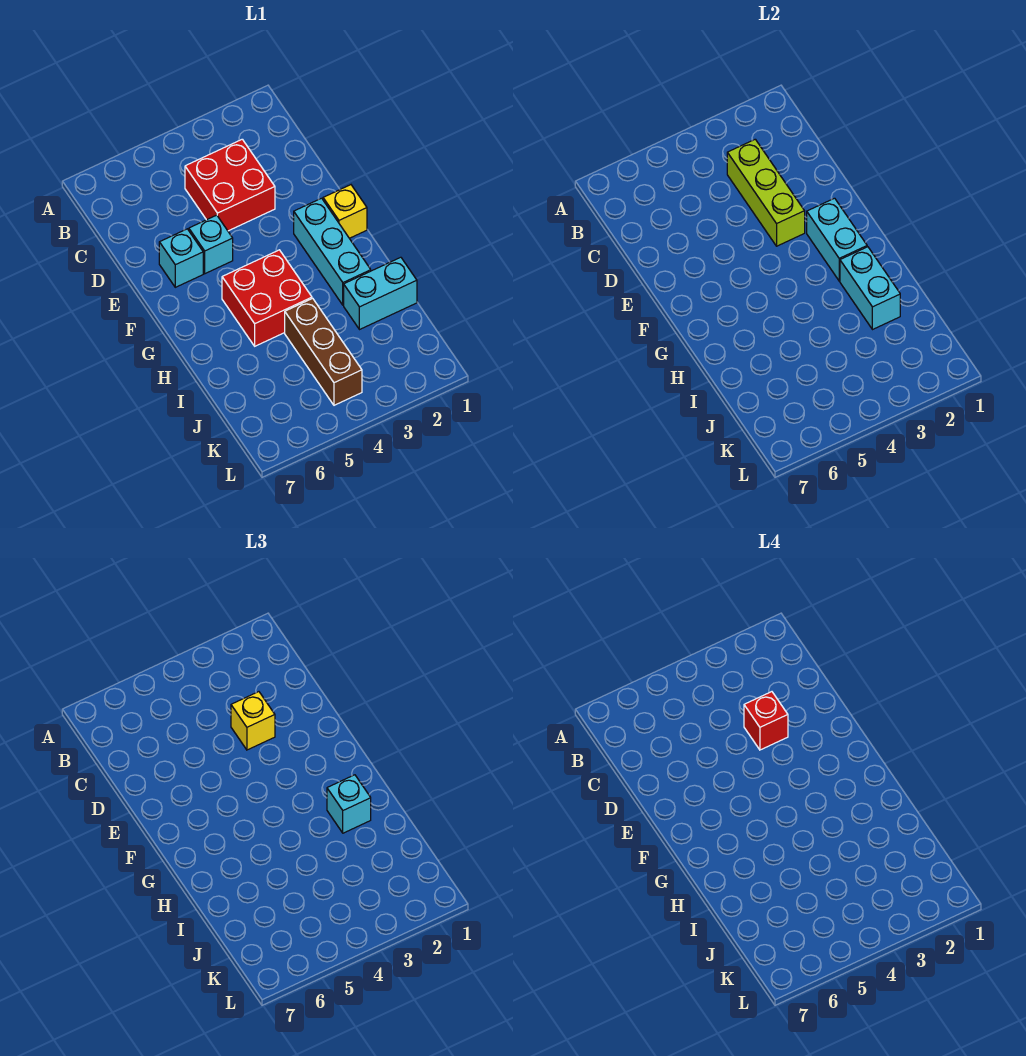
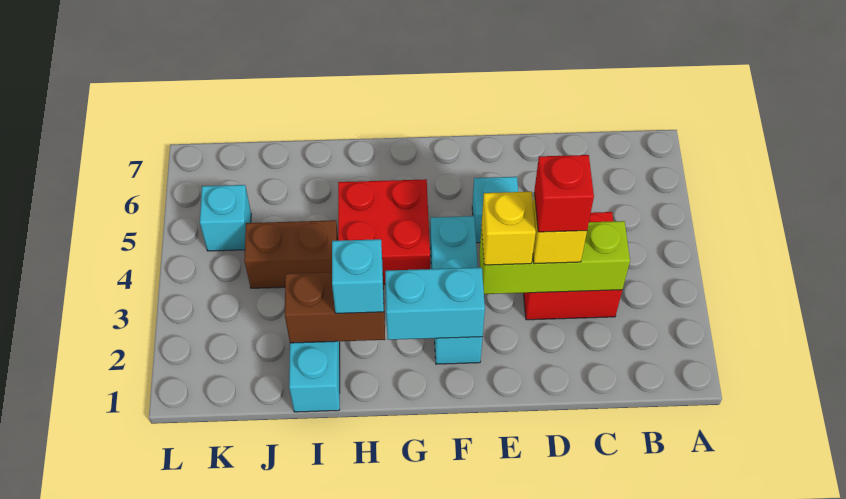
cyan brick E6 level 1 -> cyan brick K5 level 1
yellow brick F1 level 1 -> yellow brick E3 level 3
cyan brick F2:H2 level 1 -> cyan brick F2:F4 level 1
cyan brick H2:I2 level 2 -> brown brick H2:I2 level 2
brown brick I4:K4 level 1 -> brown brick I4:J4 level 1

